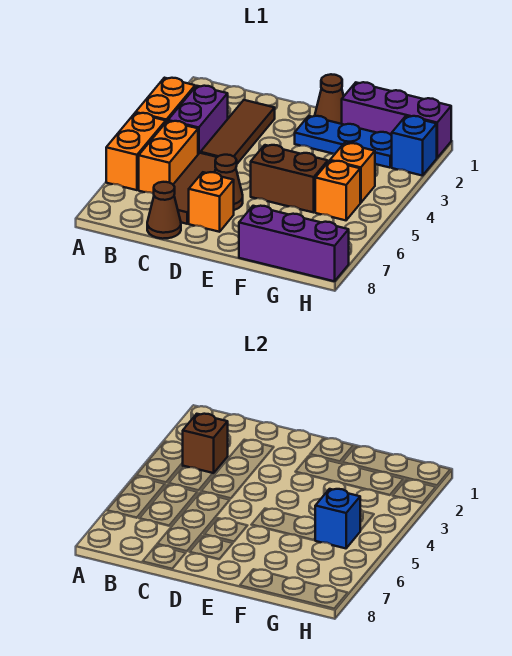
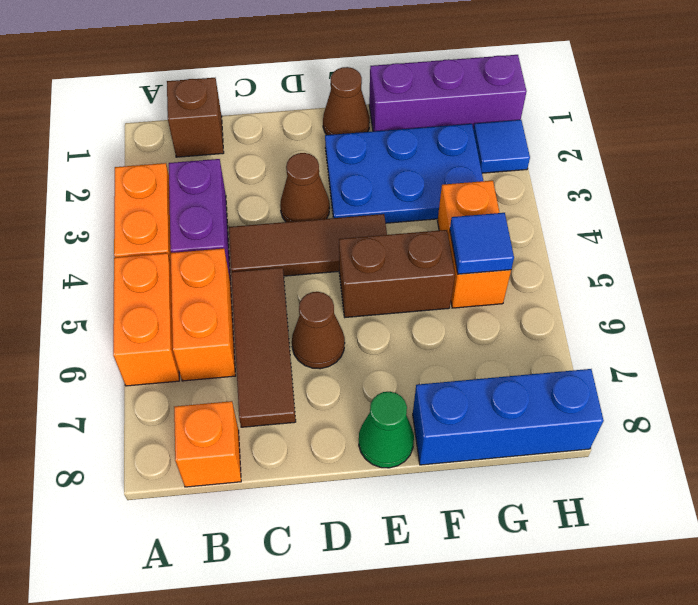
brown brick B3 level 2 -> brown brick B1 level 1
brown tile C2:C4 level 1 -> brown tile C4:E4 level 1
brown cone C8 level 1 -> brown cone D3 level 1
orange brick D7 level 1 -> orange brick B8 level 1
blue plate E2:G2 level 1 -> blue plate E2:G3 level 1
none -> green cone E8 level 1
purple brick F8:H8 level 1 -> blue brick F8:H8 level 1
blue brick G5 level 2 -> blue tile G5 level 2
blue brick H2 level 1 -> blue tile H2 level 1

